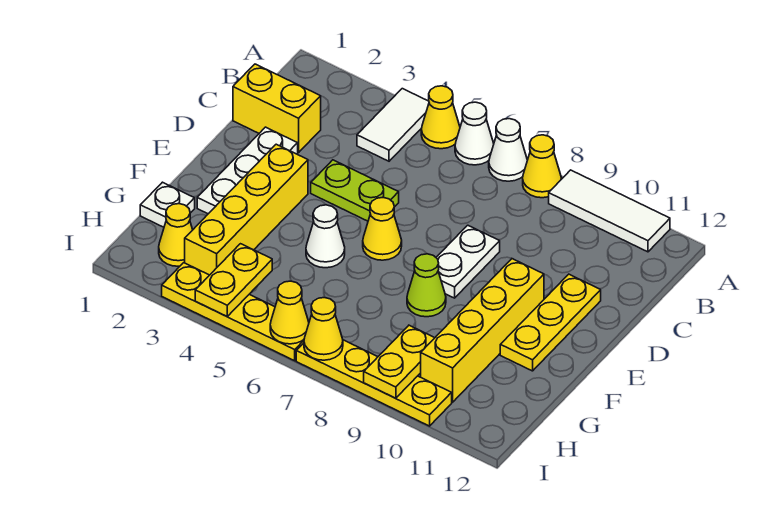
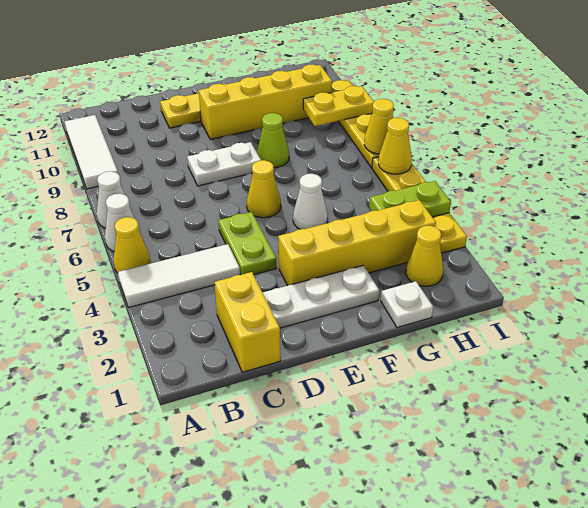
white tile A4:B4 level 1 -> white tile A4:C4 level 1
yellow cone A8 level 1 -> none
yellow plate H4:I4 level 2 -> lime plate H4:I4 level 2

